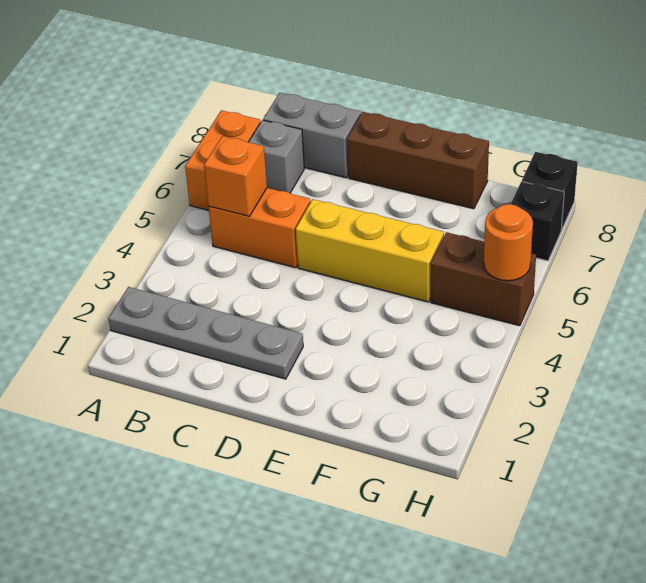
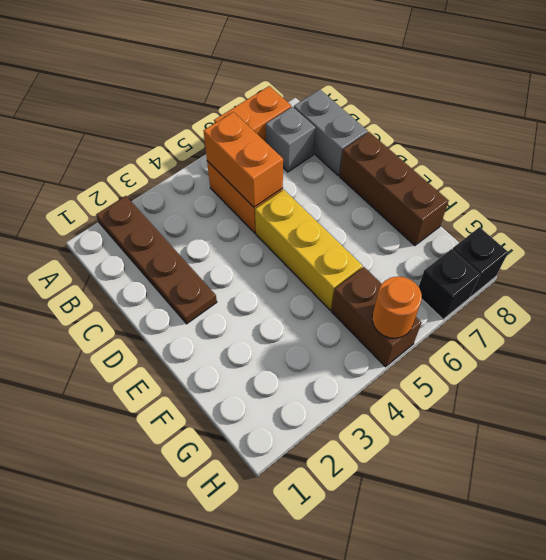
grey plate A2:D2 level 1 -> brown plate A2:D2 level 1
orange brick B5 level 2 -> orange brick B5:C5 level 2

